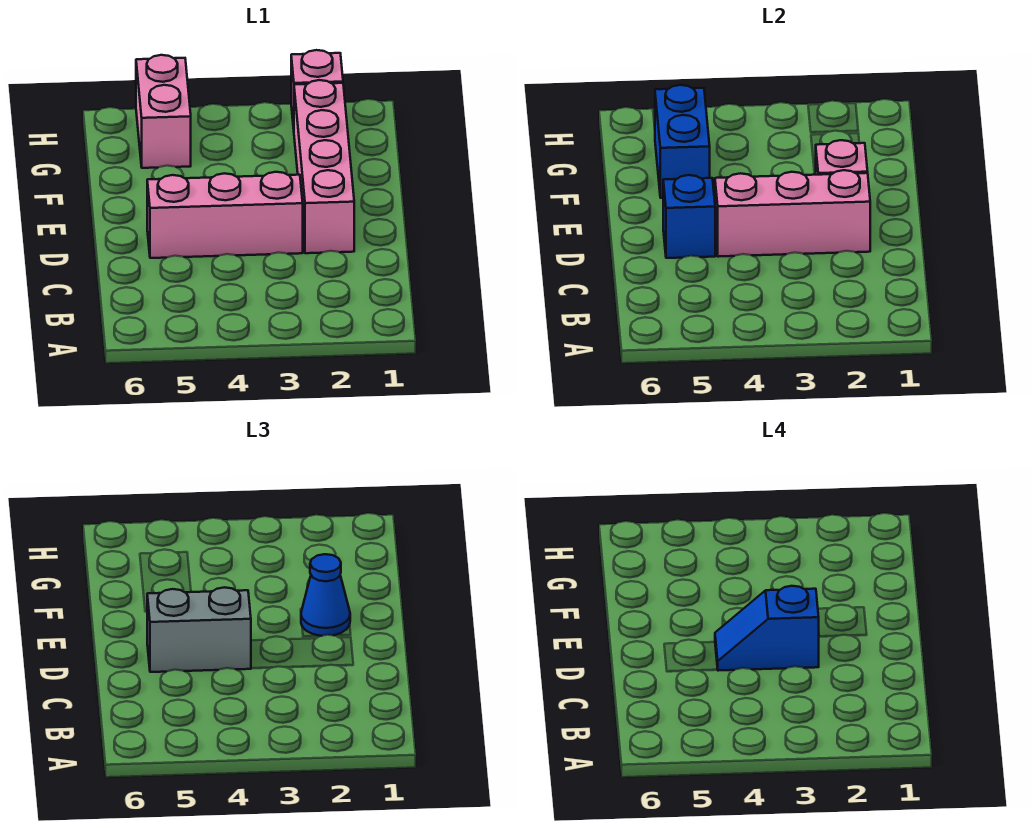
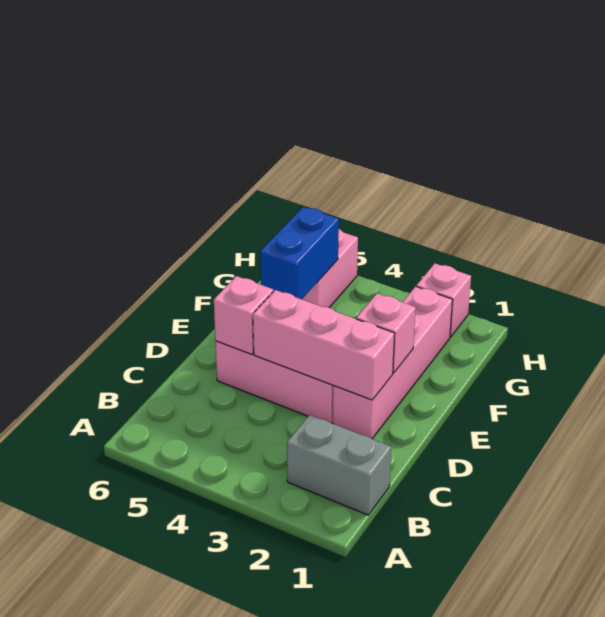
blue slope D3:D4 level 4 top 3 -> none
grey brick D4:D5 level 3 -> grey brick B1:B2 level 1
blue brick D5 level 2 -> pink brick D5 level 2
blue cone E2 level 3 -> none

